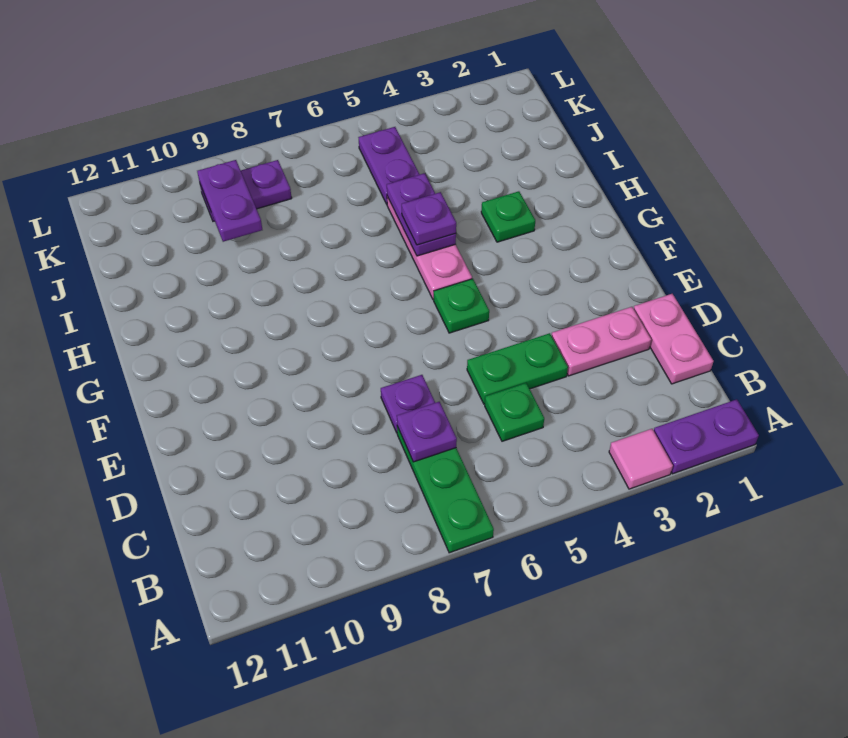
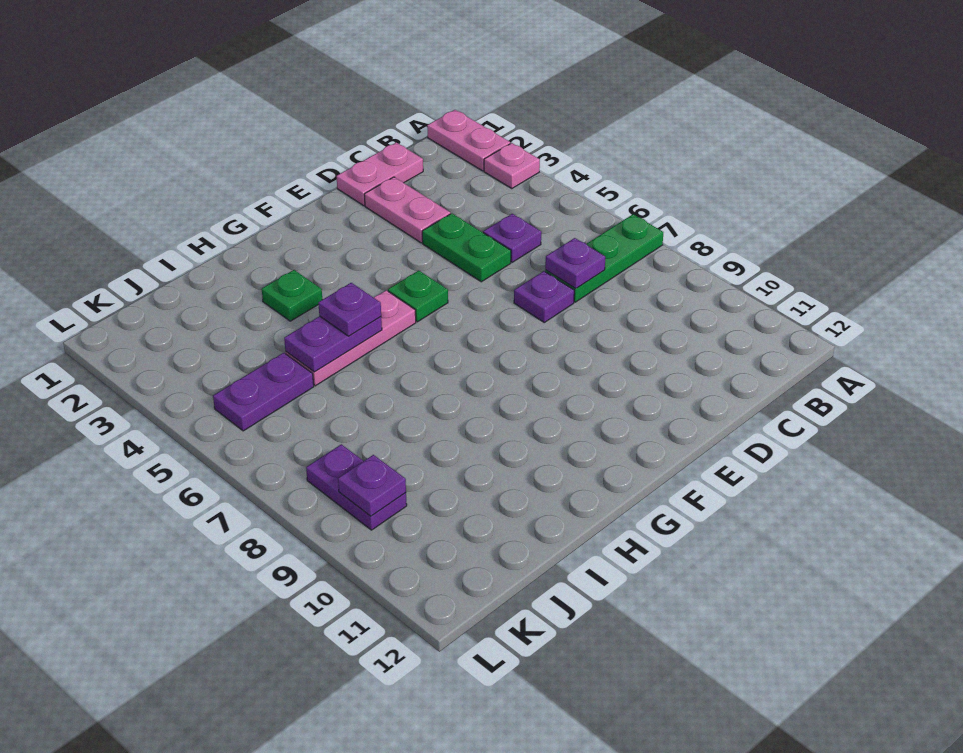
purple plate A1:A2 level 1 -> pink plate A1:A2 level 1
pink tile A3 level 1 -> pink plate A3 level 1
green plate C5 level 1 -> purple plate C5 level 1
purple plate J9:K9 level 2 -> purple plate K9 level 2

